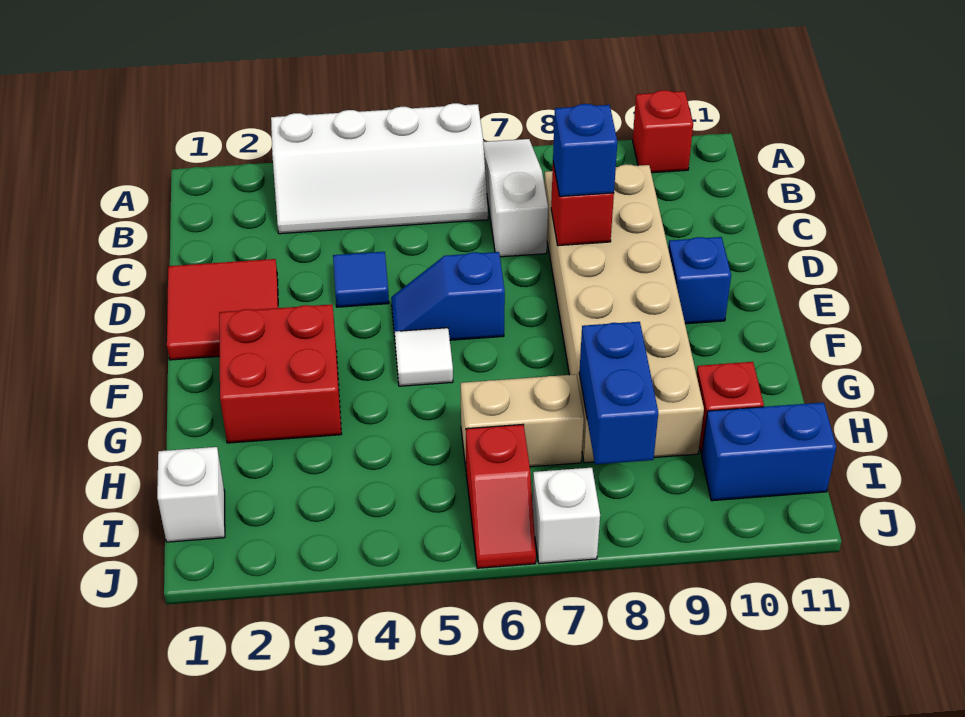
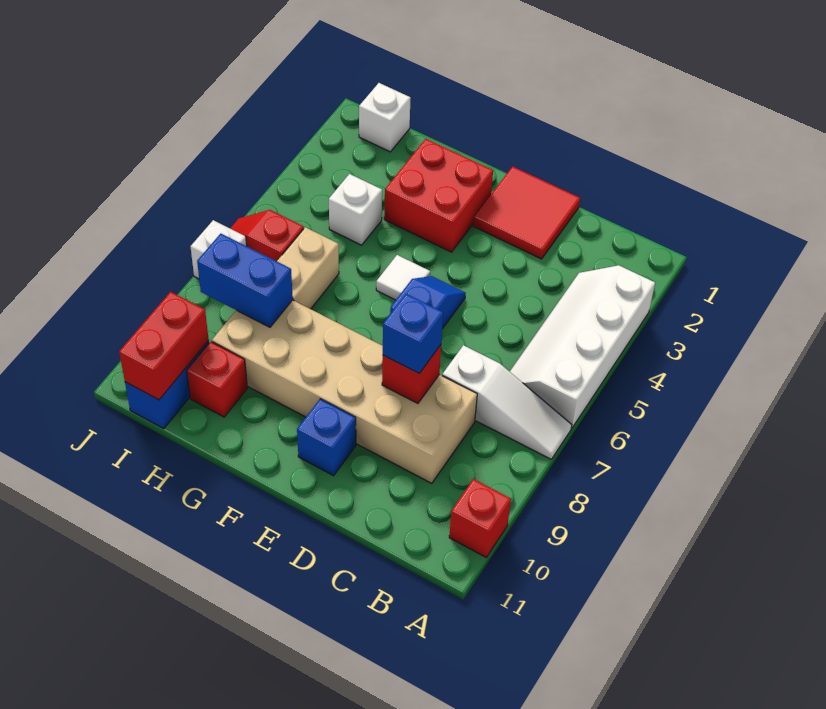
blue tile D4 level 1 -> none
none -> white brick H4 level 1
none -> red brick I10:I11 level 2

